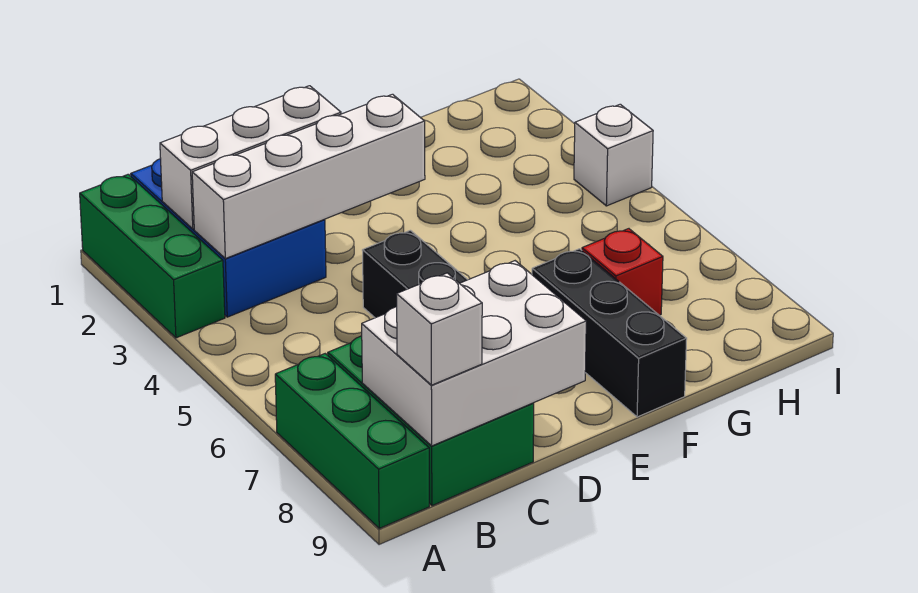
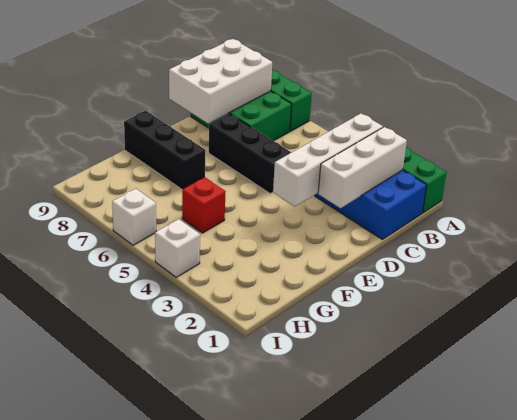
white brick B9 level 3 -> white brick I6 level 1
red brick G7 level 1 -> red brick G5 level 1

